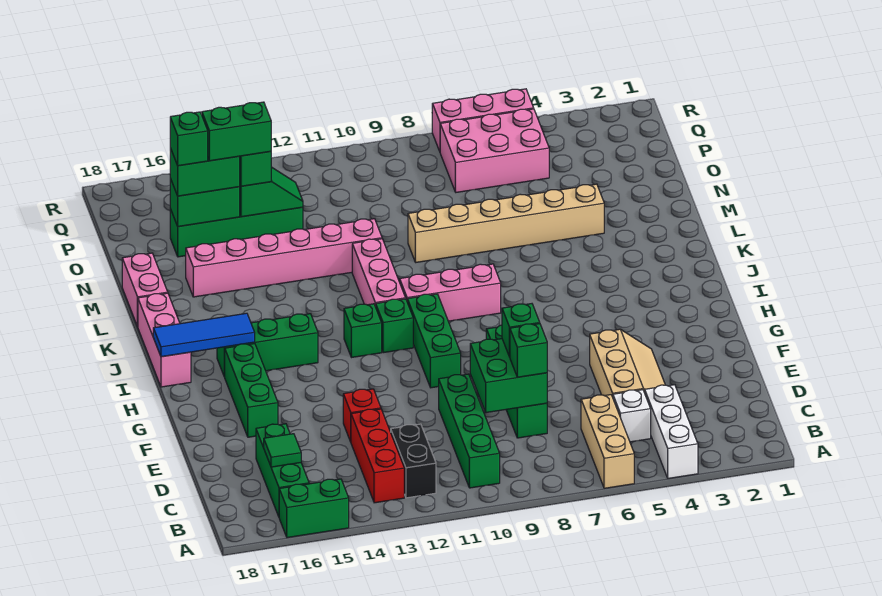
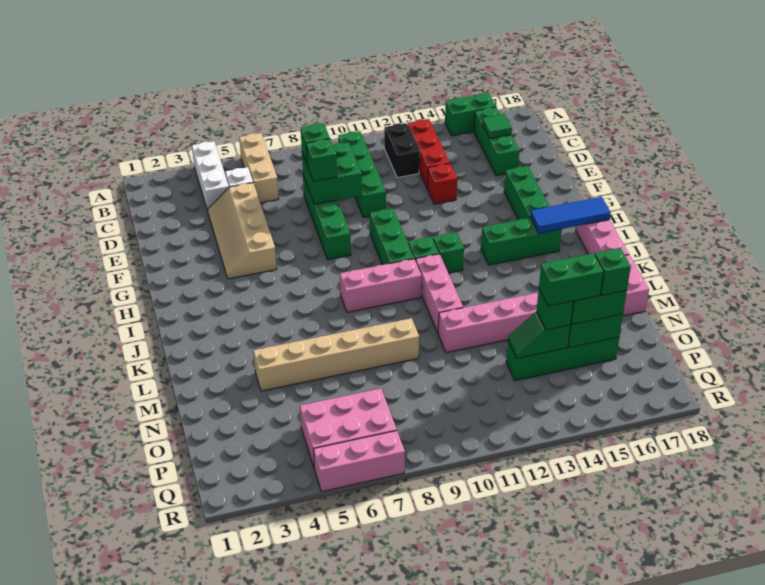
tan slope D4:F5 level 1 top 5 -> tan slope D4:G5 level 1 top 5

